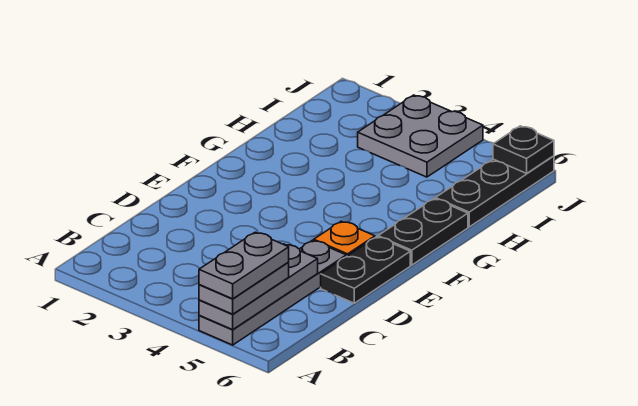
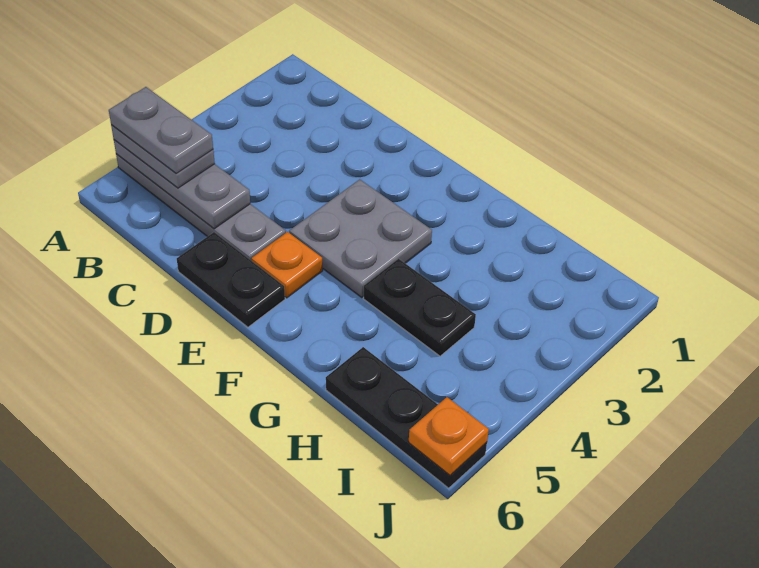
black plate F6:G6 level 1 -> black plate G4:H4 level 1
grey plate I3:J4 level 1 -> grey plate E3:F4 level 1
black plate J6 level 2 -> orange plate J6 level 2

